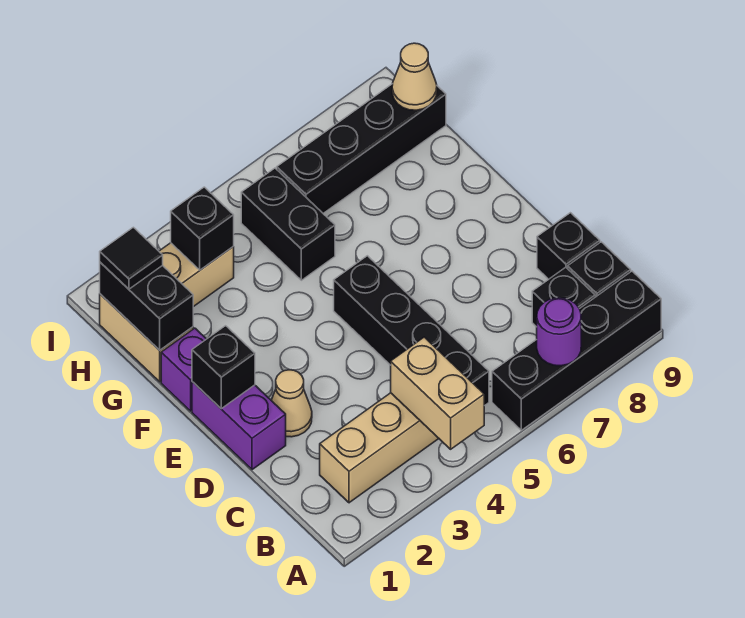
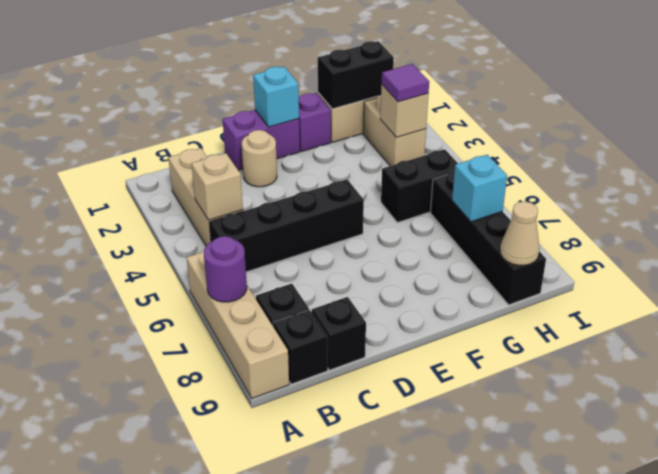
tan brick A4:B4 level 2 -> tan brick B4 level 2
black brick A6:A9 level 1 -> tan brick A6:A9 level 1
tan cone D2 level 1 -> tan round brick D2 level 1
black brick E1 level 2 -> cyan brick E1 level 2
black tile H1 level 3 -> none
black brick H3 level 2 -> tan brick H3 level 2
none -> purple tile H3 level 3
none -> cyan brick H7 level 2

